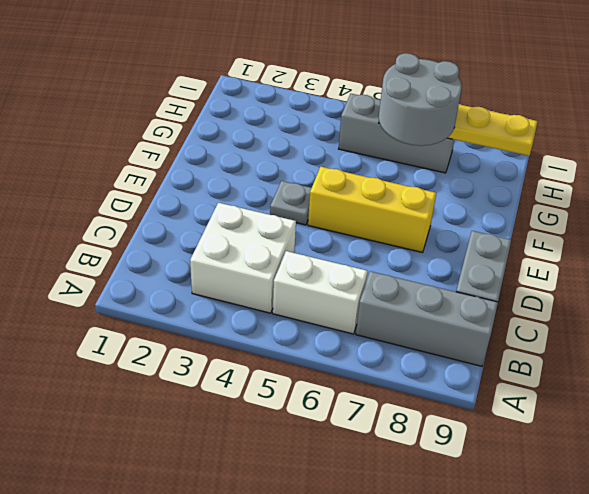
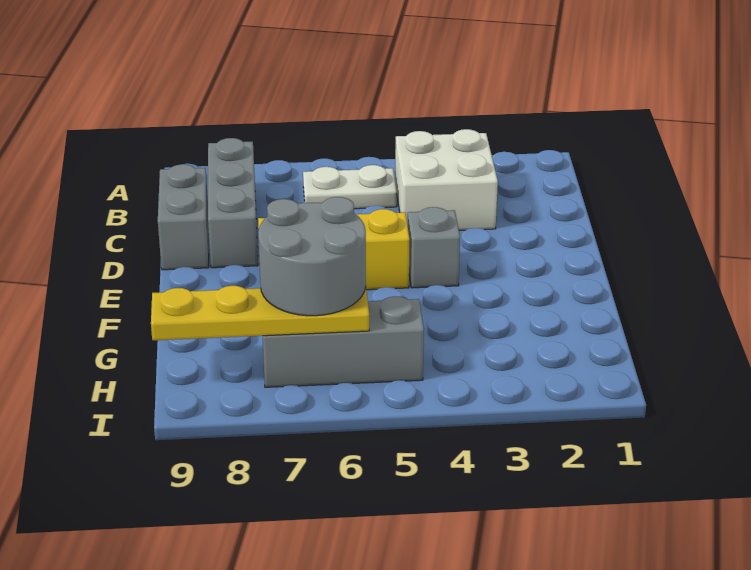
white brick B5:B6 level 1 -> white plate B5:B6 level 1
grey brick B7:B9 level 1 -> grey brick B8:D8 level 1
grey plate E4 level 1 -> grey brick E4 level 1

